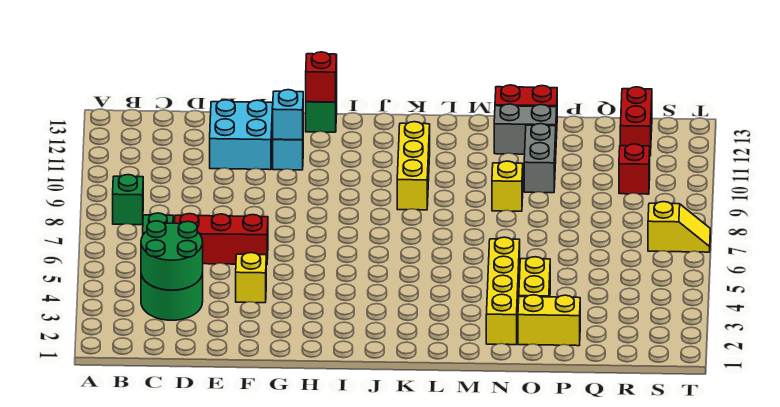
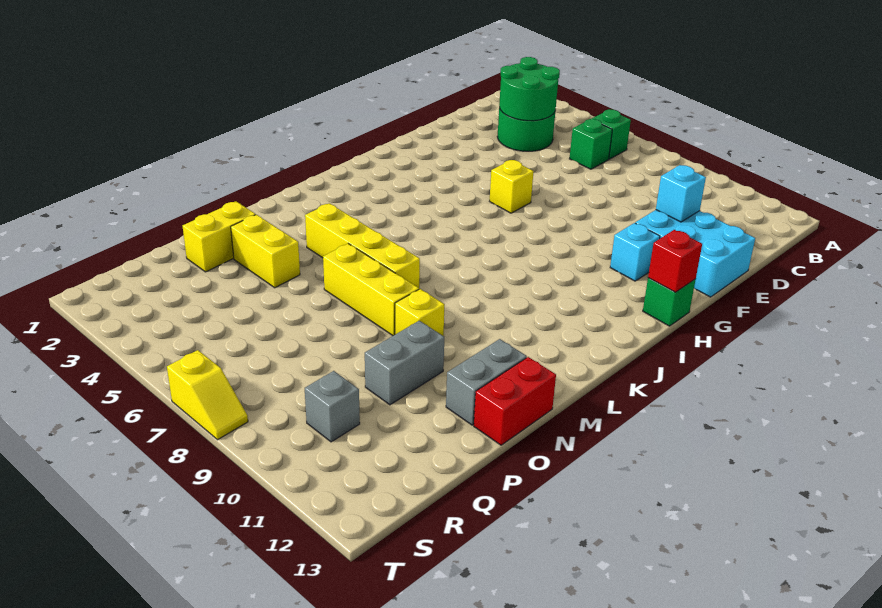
green brick B8 level 1 -> green brick B6 level 1
red brick D6:F6 level 1 -> none
cyan brick E11:F12 level 1 -> cyan brick E11:F13 level 1
yellow brick F4 level 1 -> yellow brick G6 level 1
cyan brick G11 level 2 -> cyan brick E11 level 2
yellow brick K9:K11 level 1 -> yellow brick N6:N8 level 1
yellow brick N2:N5 level 1 -> yellow brick M4:M7 level 1
grey brick O10:O11 level 1 -> grey brick O10:P10 level 1
red brick R10 level 1 -> grey brick R10 level 1
red brick R12:R13 level 1 -> none
yellow slope S7:T7 level 1 top S -> yellow slope T7:T8 level 1 top 7

